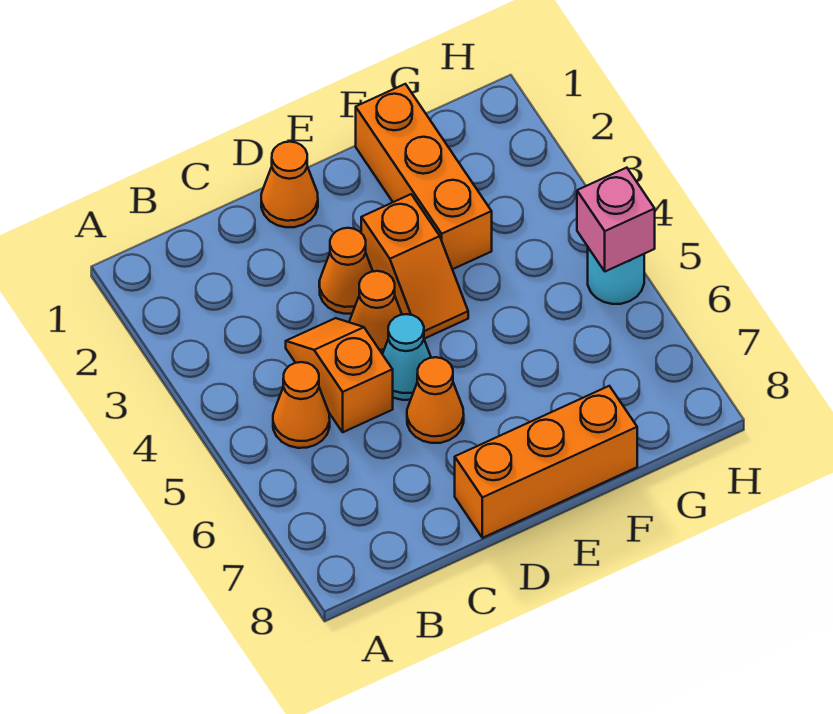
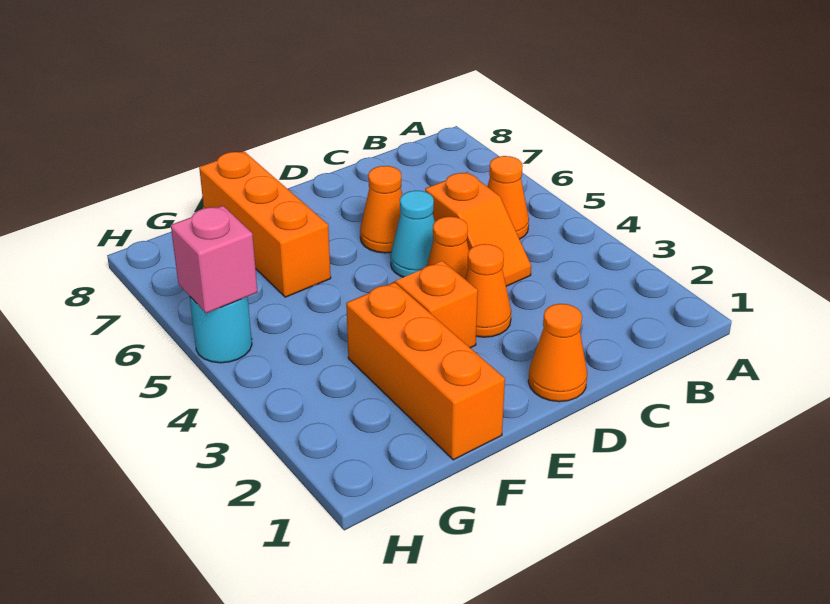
orange brick D8:F8 level 1 -> orange brick F6:F8 level 1

